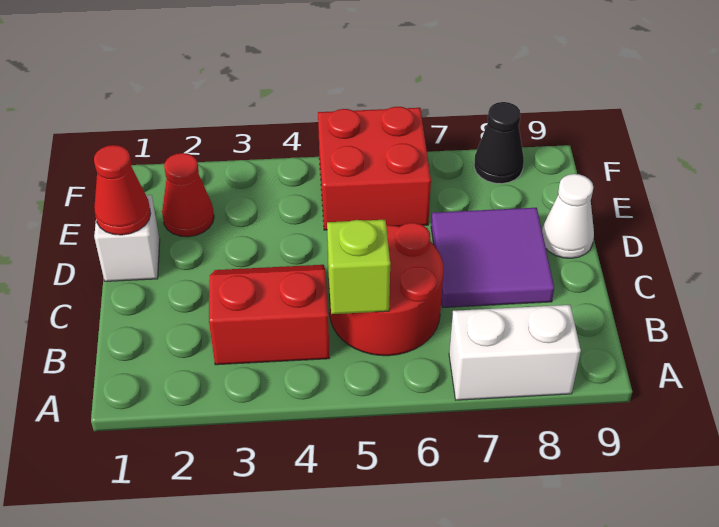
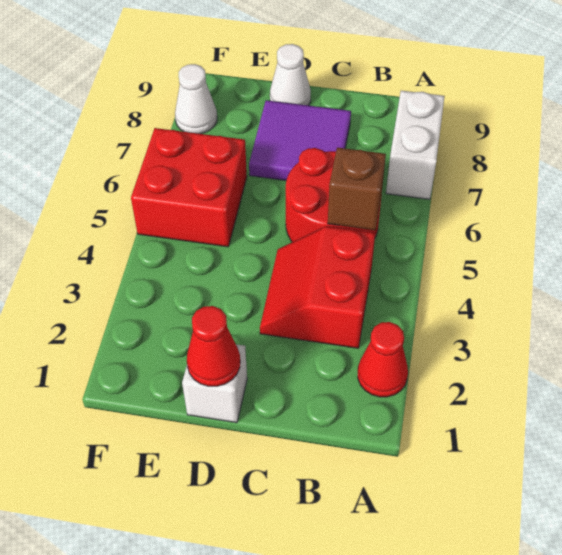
lime brick B5 level 2 -> brown brick B5 level 2
red cone E2 level 1 -> red cone A2 level 1
black cone F8 level 1 -> white cone F8 level 1

